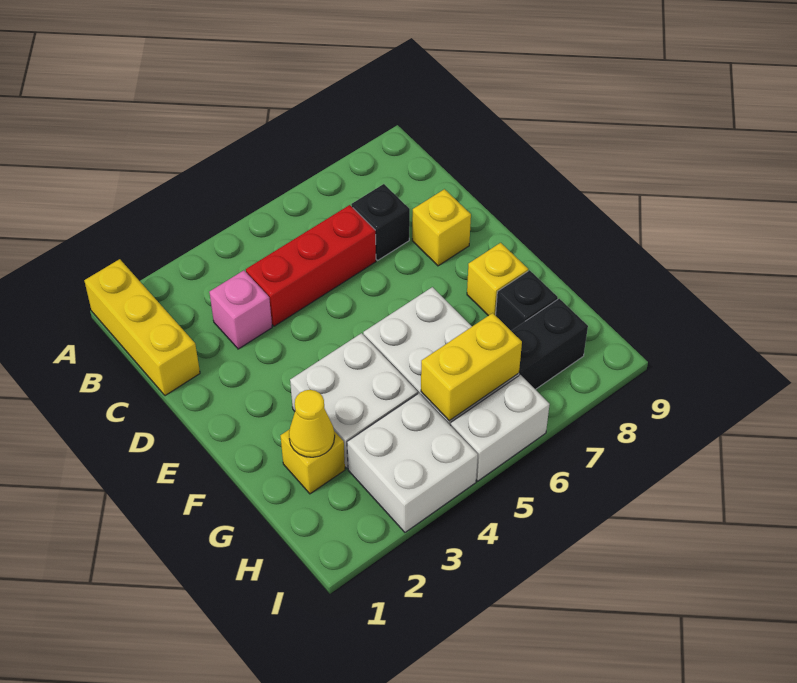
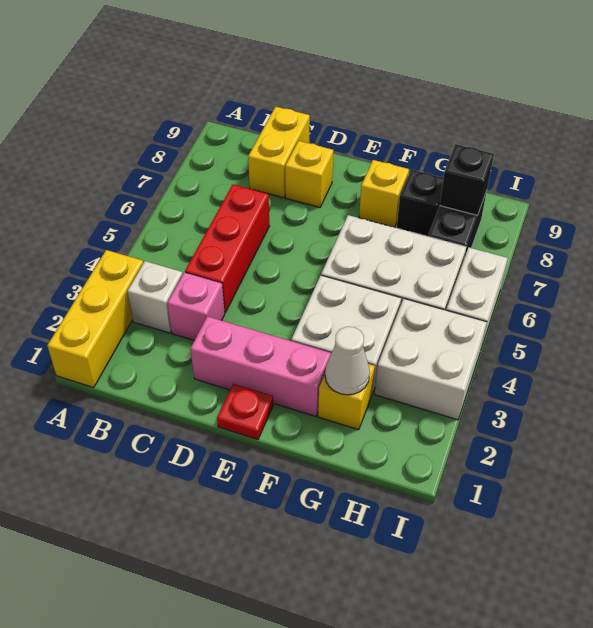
yellow brick A1:C1 level 1 -> yellow brick A1:A3 level 1
none -> white brick B3 level 1
black brick C7 level 1 -> black brick H8 level 2
none -> pink brick D2:F2 level 1
none -> red plate E1 level 1
yellow cone G2 level 2 -> white cone G2 level 2
yellow brick H5:H6 level 2 -> yellow brick C8:C9 level 1

